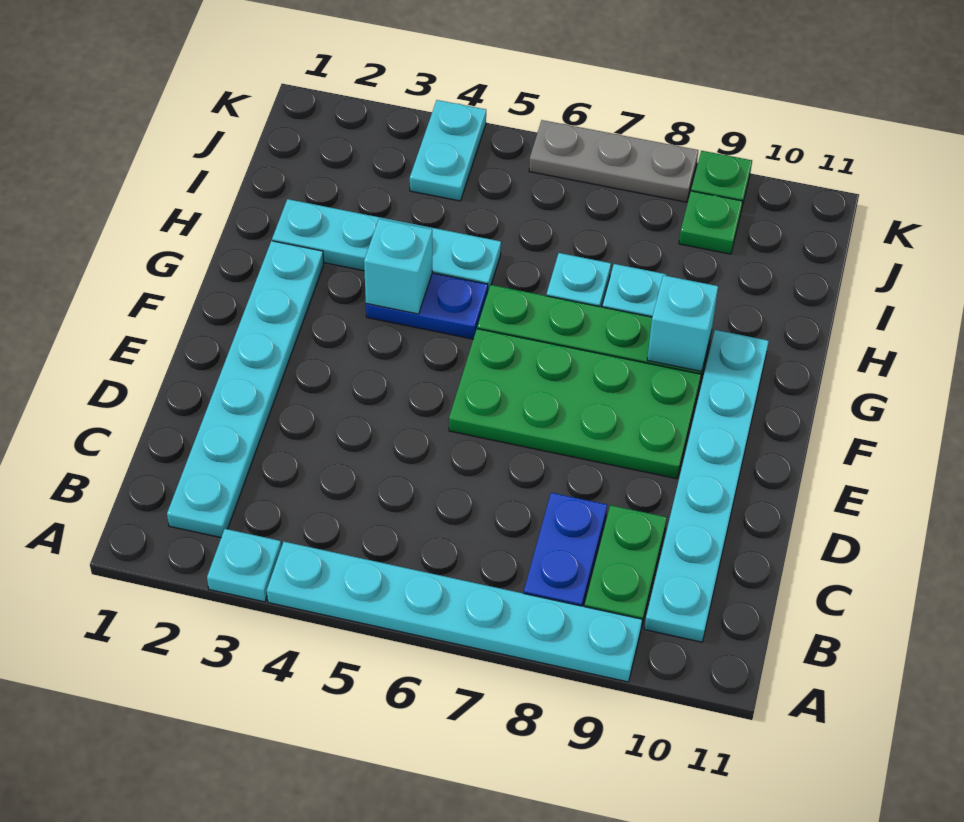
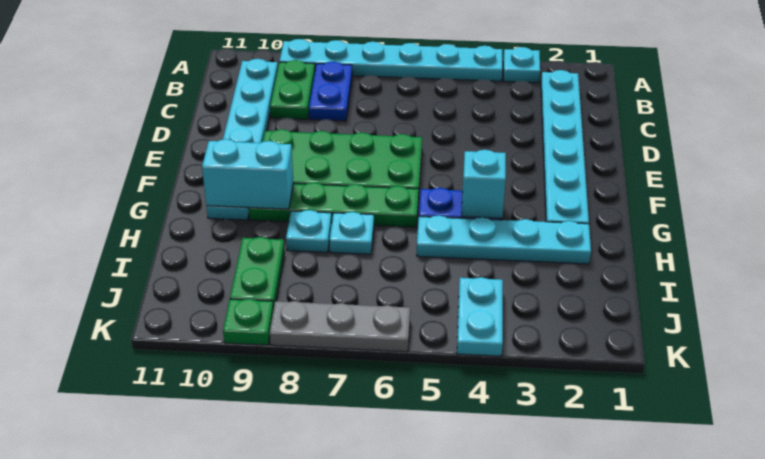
cyan brick G9 level 2 -> cyan brick G9:G10 level 2
green plate J9 level 1 -> green plate I9:J9 level 1

